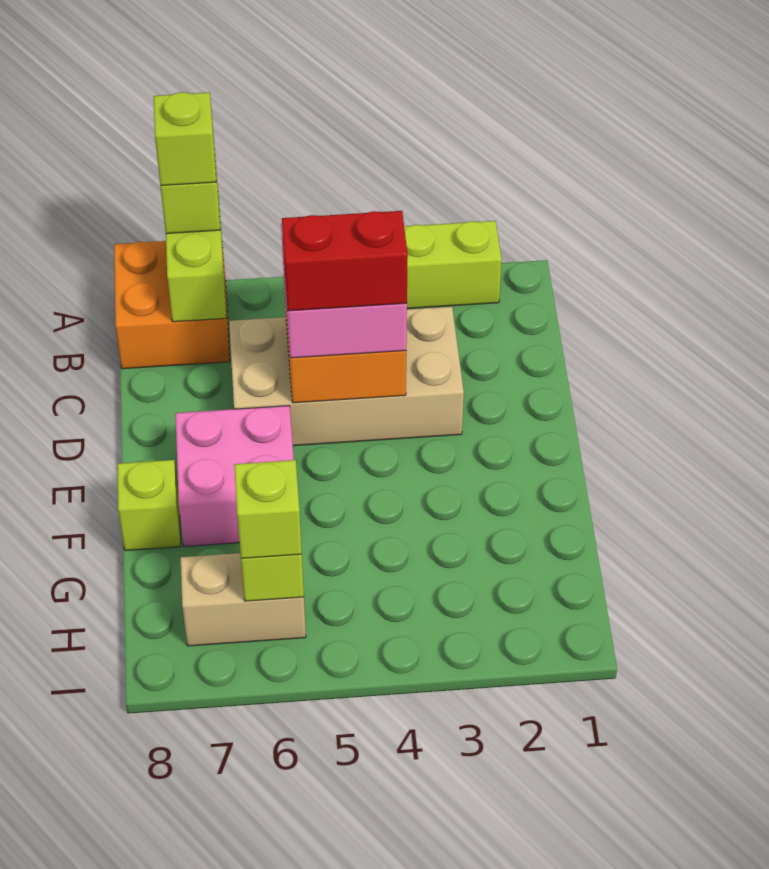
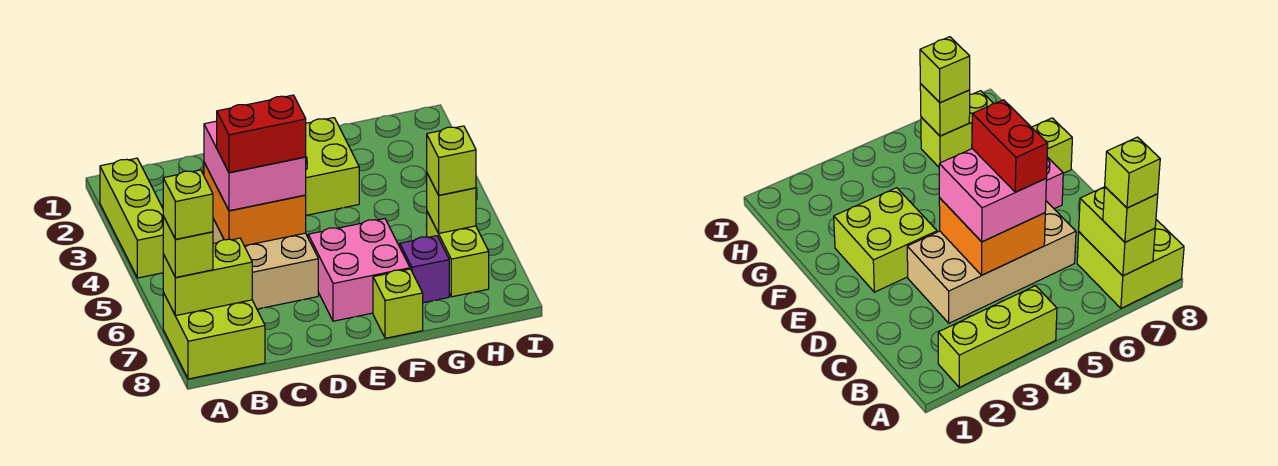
orange brick A7:B8 level 1 -> lime brick A7:B8 level 1
red brick D4:D5 level 4 -> red brick C5:D5 level 4
none -> lime brick E2:F3 level 1
none -> purple brick G7 level 1
tan brick H6:H7 level 1 -> lime brick H6:H7 level 1

